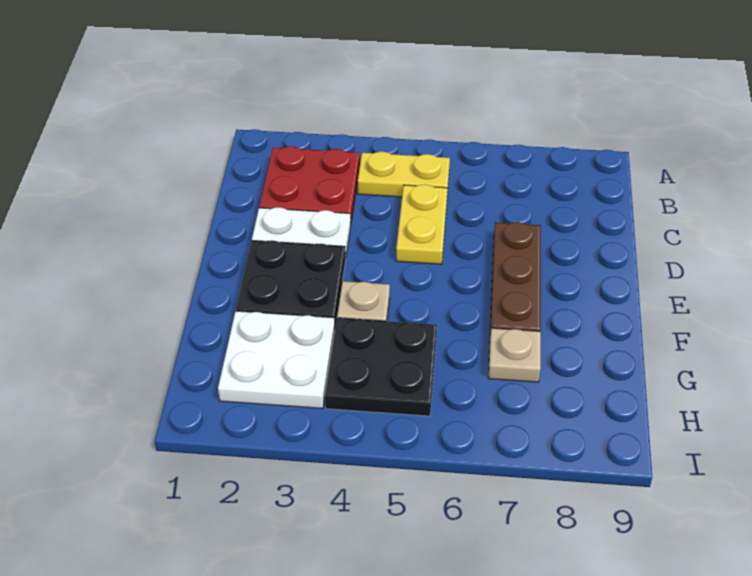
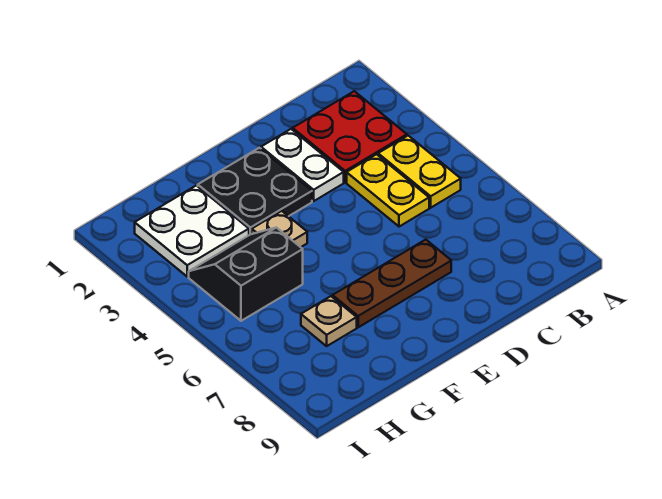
yellow plate C5:D5 level 1 -> yellow plate C4:C5 level 1
black plate G4:H5 level 1 -> black slope G4:H5 level 1 top 5

